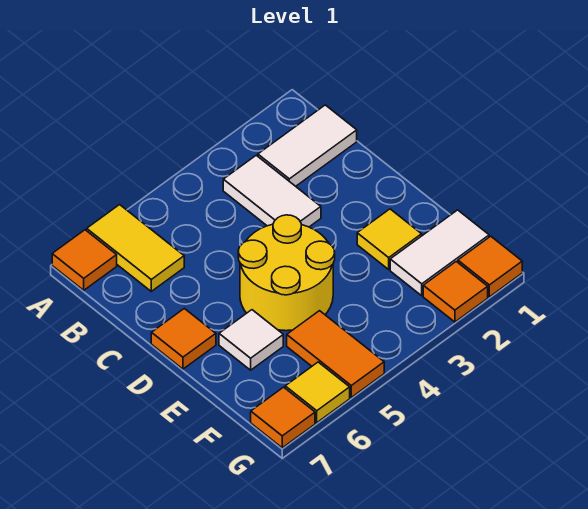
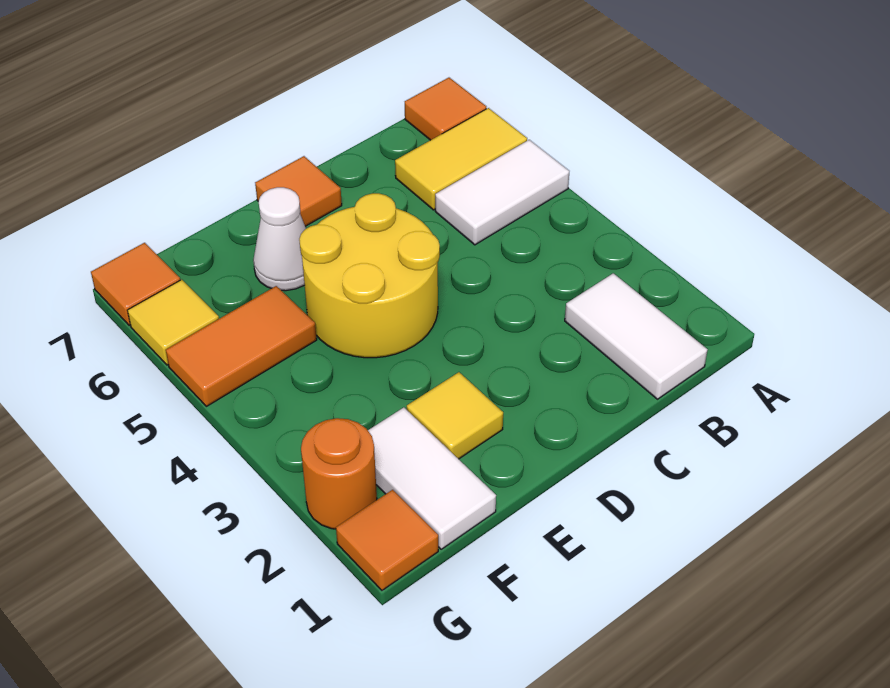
white tile B3:C3 level 1 -> white tile A5:B5 level 1
white tile E6 level 1 -> white cone E6 level 1
orange tile G2 level 1 -> orange round brick G2 level 1

